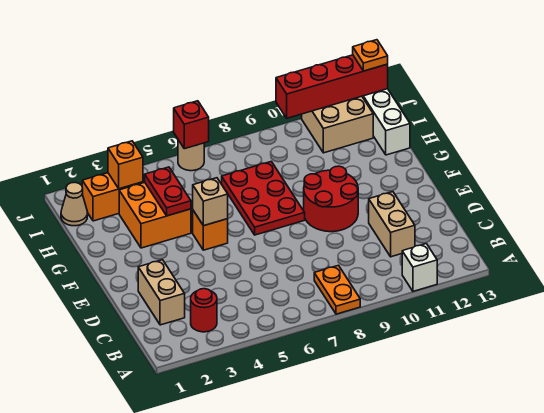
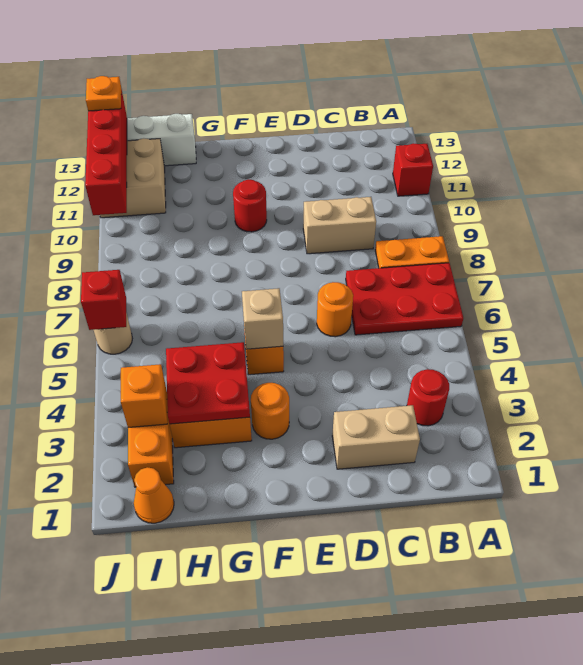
white brick A11 level 1 -> red brick A11 level 1
tan brick C11:D11 level 1 -> tan brick C9:D9 level 1
none -> orange round brick D6 level 1
red round brick E9:F10 level 1 -> red round brick F10 level 1
none -> orange round brick F3 level 1
red plate F7:H8 level 1 -> red plate A6:C7 level 1
red plate G4:H4 level 2 -> red plate G3:H4 level 2
tan cone I1 level 1 -> orange cone I1 level 1

